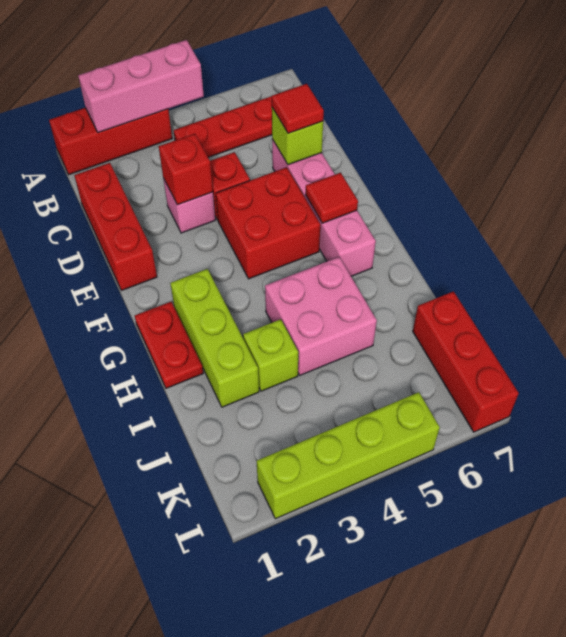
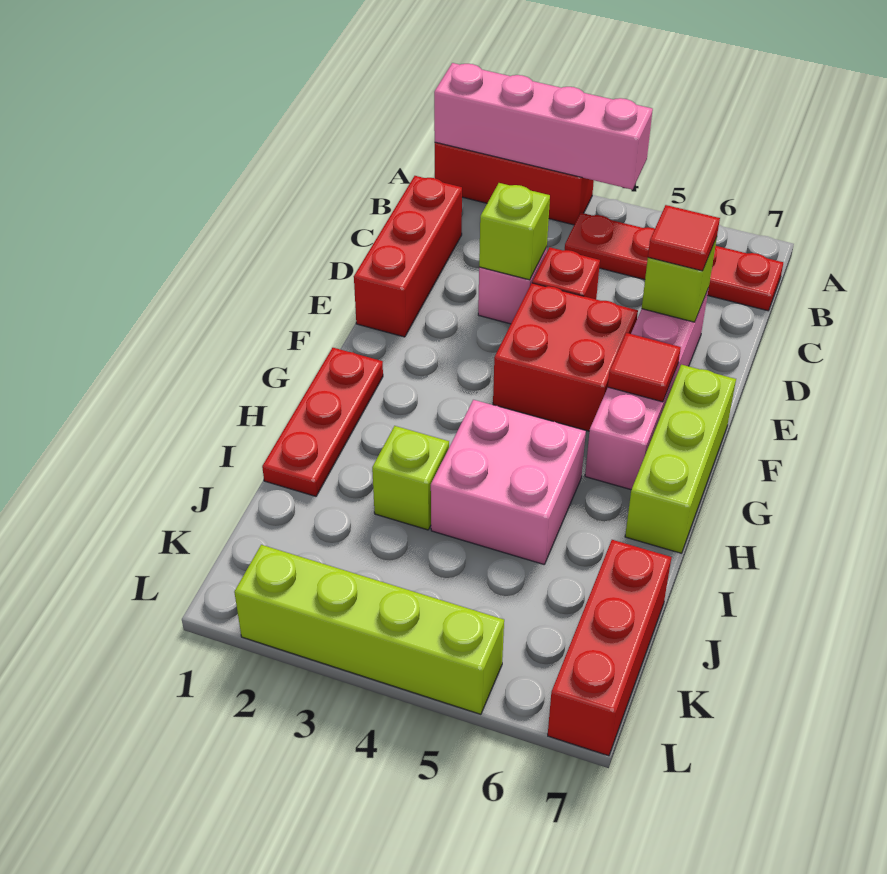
pink brick A2:A4 level 2 -> pink brick A1:A4 level 2
red brick D3 level 2 -> lime brick D3 level 2
red plate G1:H1 level 1 -> red plate G1:I1 level 1
lime brick G2:I2 level 1 -> lime brick F7:H7 level 1

